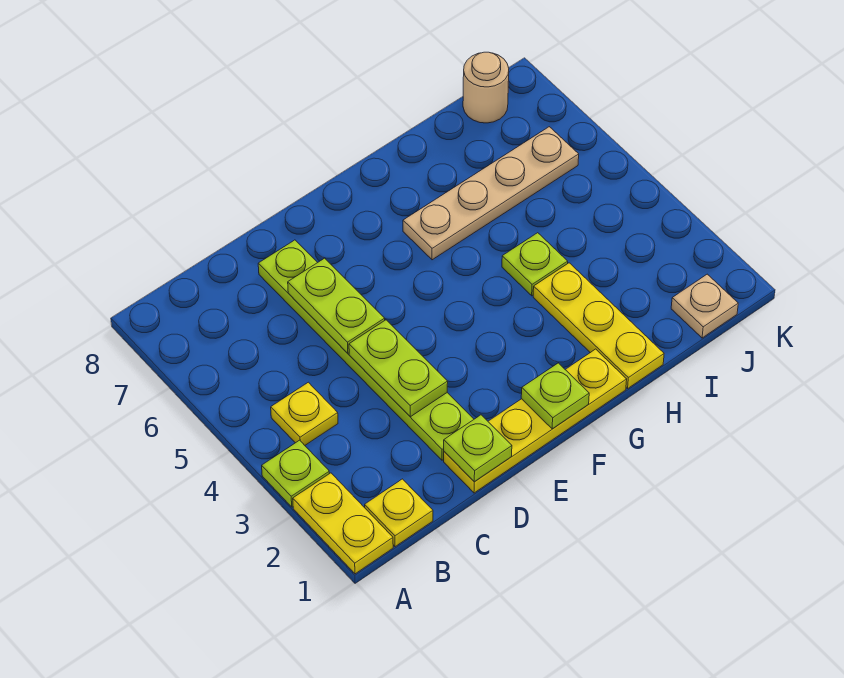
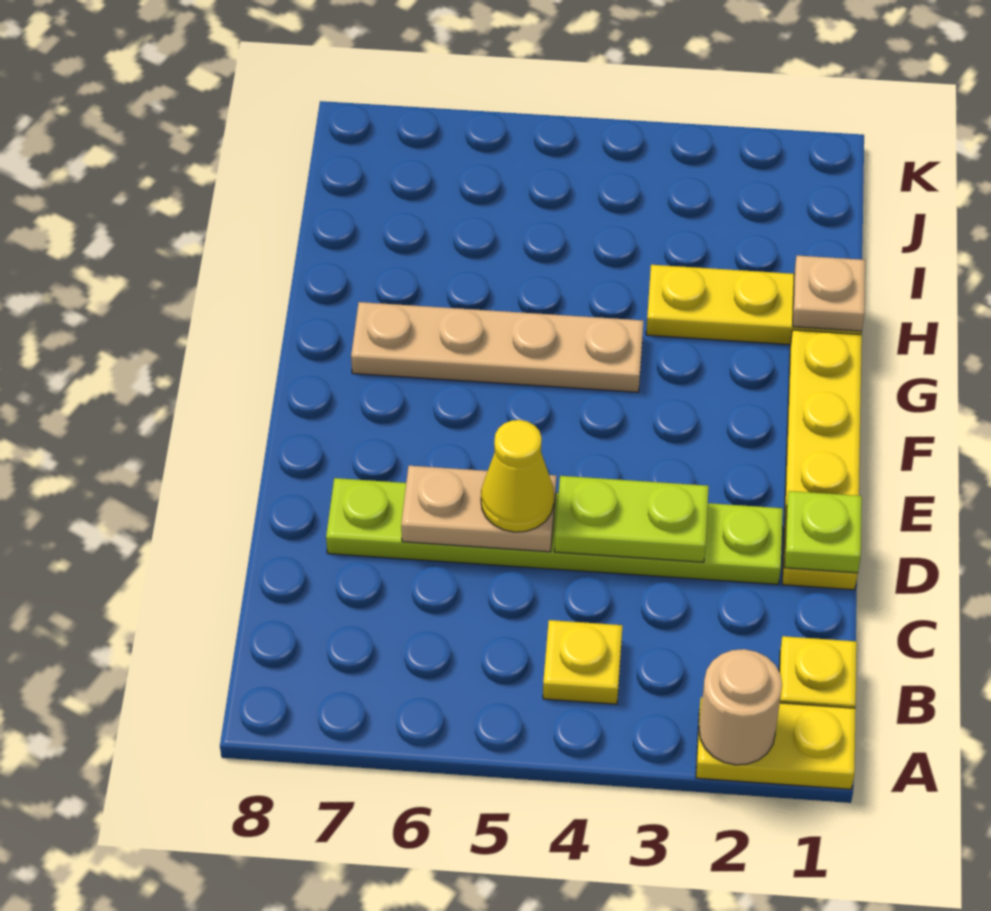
lime plate A3 level 1 -> none
lime plate D5:D6 level 2 -> tan plate D5:D6 level 2
none -> yellow cone D5 level 3
lime plate F1 level 2 -> none
tan plate G6:J6 level 1 -> tan plate G4:G7 level 1
lime plate H4 level 1 -> none
tan plate J1 level 1 -> tan plate H1 level 2
tan round brick J8 level 1 -> tan round brick A2 level 2

